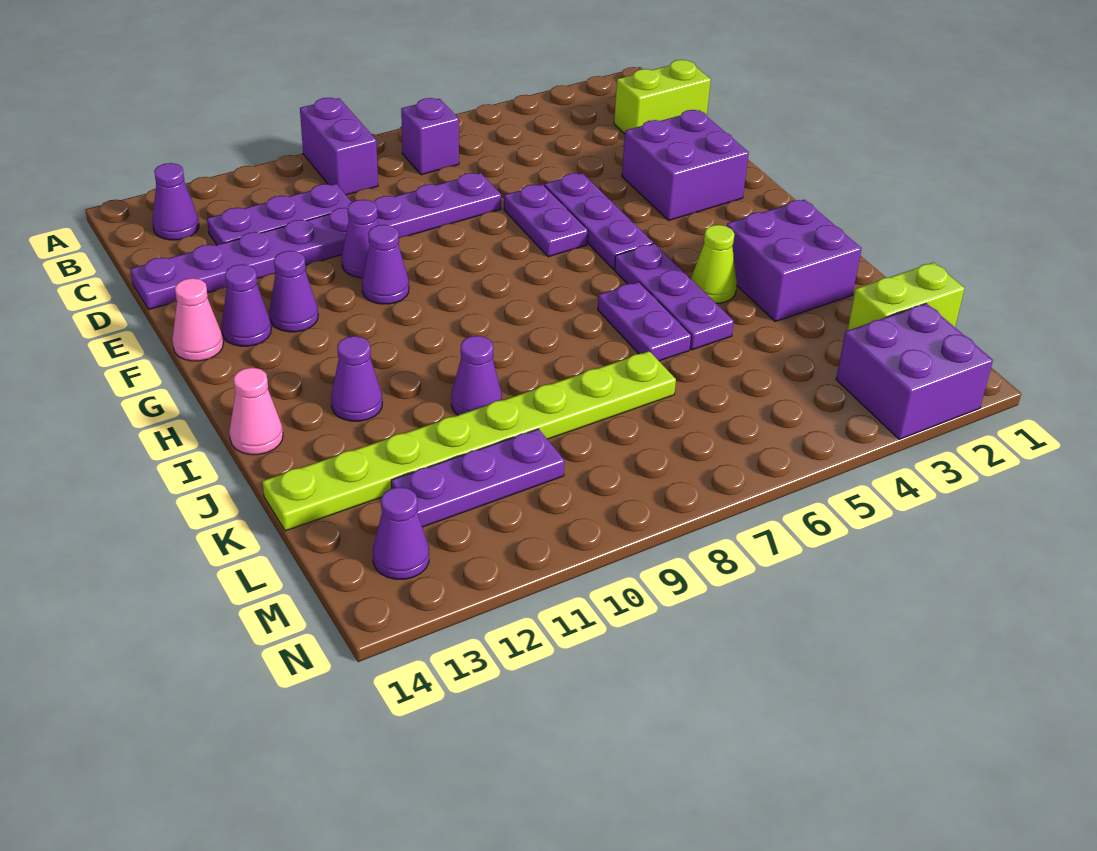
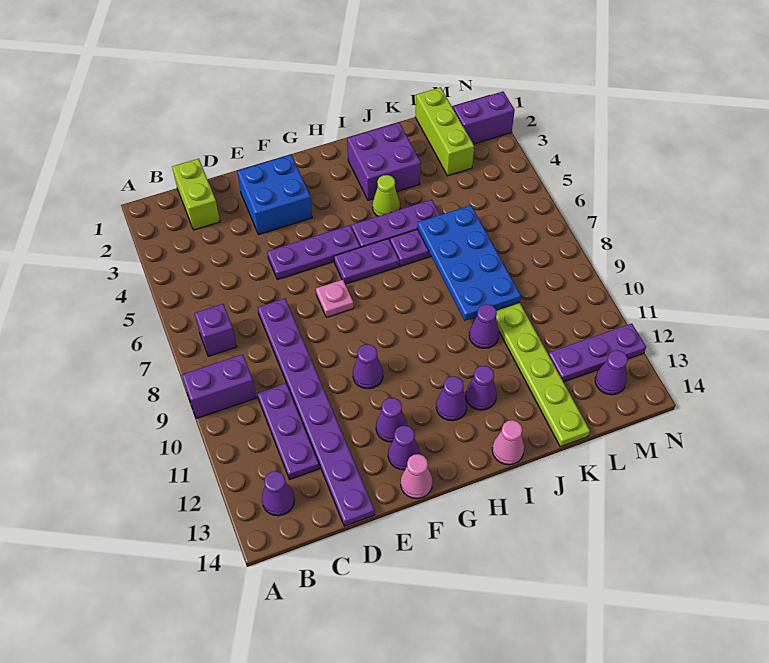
purple brick E2:F3 level 1 -> blue brick E2:F3 level 1
purple plate E6:F6 level 1 -> purple plate G6:H6 level 1
purple cone E10 level 1 -> purple cone H12 level 1
none -> pink plate F7 level 1
none -> blue plate J6:K9 level 2
lime brick L1:L2 level 1 -> lime brick L1:L3 level 1
purple plate L10:L12 level 1 -> purple plate L12:N12 level 1
purple brick M2:N3 level 1 -> purple brick M2:N2 level 1

